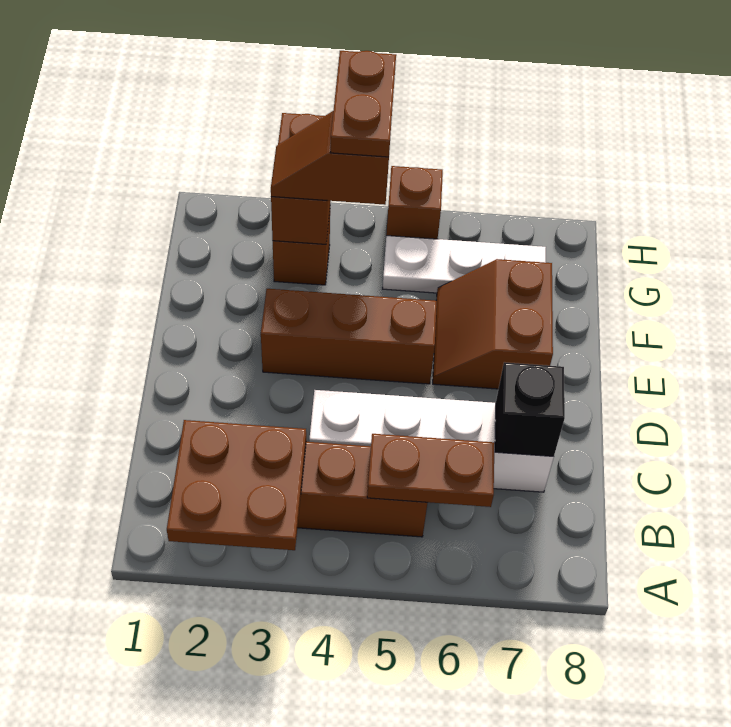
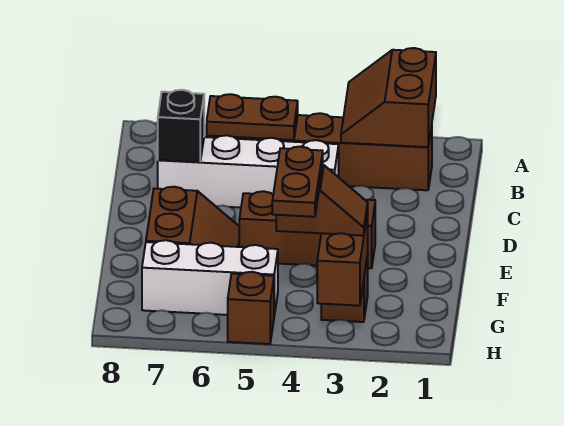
brown plate A2:B3 level 2 -> brown slope A2:B3 level 2 top 2
white plate G5:G7 level 1 -> white brick G5:G7 level 1

